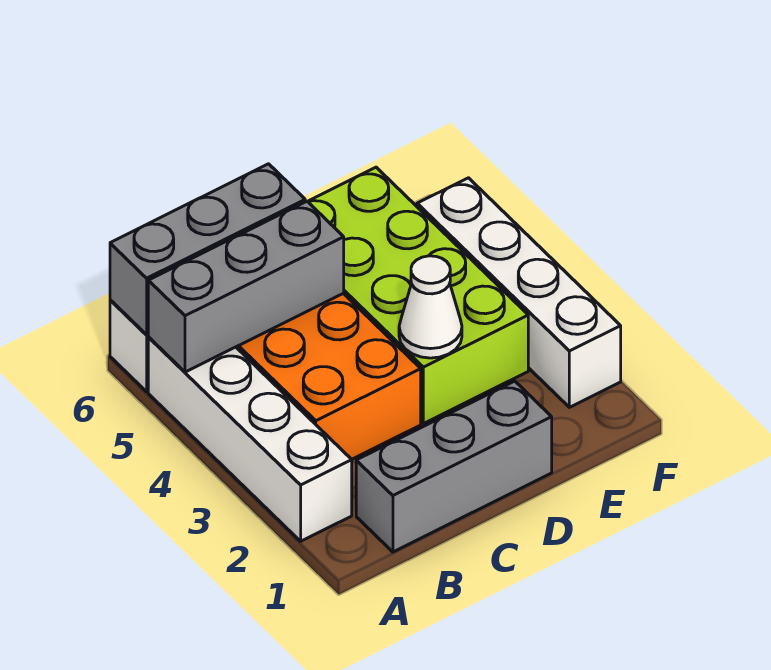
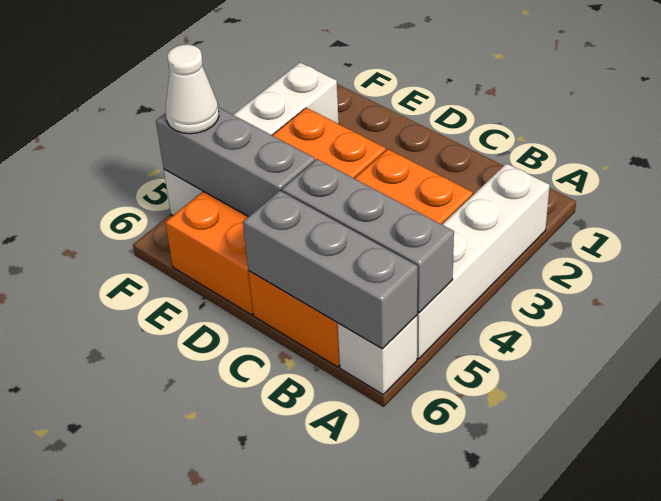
grey brick B1:D1 level 1 -> grey brick D5:F5 level 2
lime brick D3:E6 level 1 -> orange brick D3:E6 level 1
white cone D3 level 2 -> white cone F5 level 3

